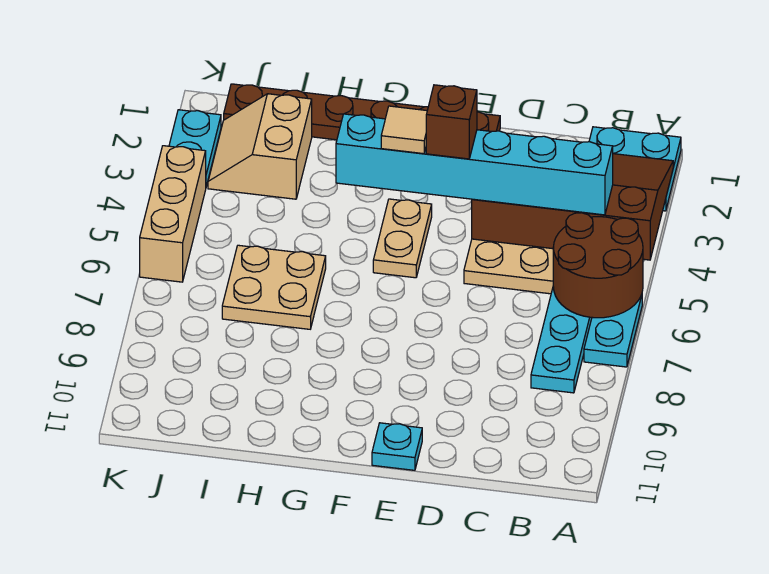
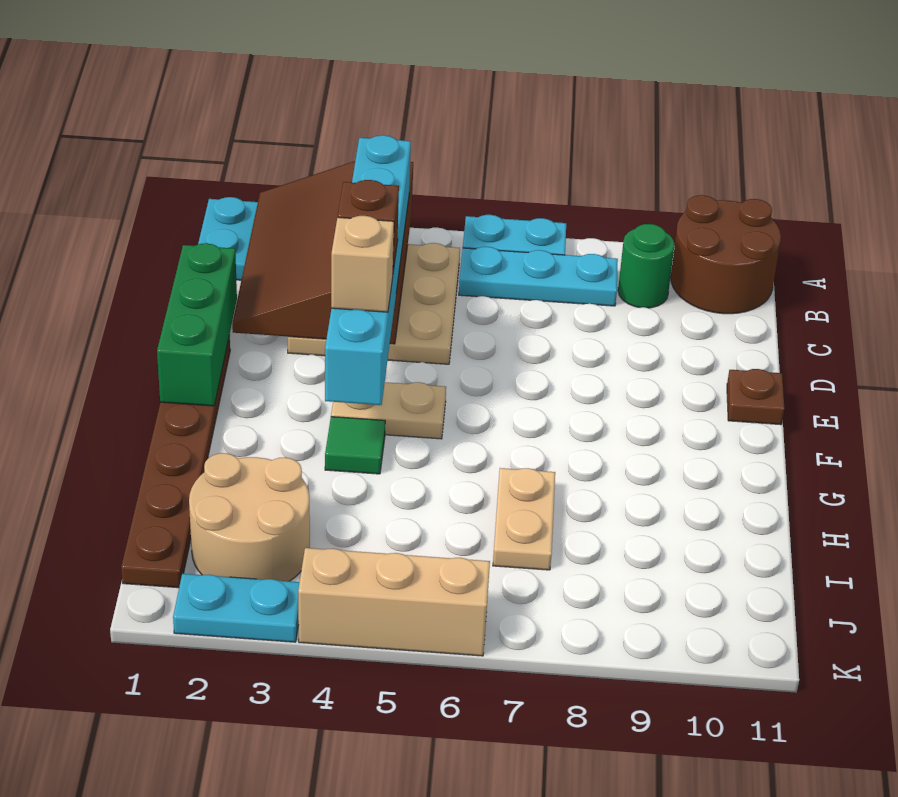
brown round brick A5:B6 level 2 -> brown round brick A10:B11 level 1
none -> green round brick B9 level 1
none -> green brick D1:F1 level 2
cyan plate E11 level 1 -> brown plate E11 level 1
tan tile F4 level 4 -> tan brick F4 level 4
none -> green tile G4 level 1
tan plate H6:I7 level 1 -> tan plate H7:I7 level 1
tan slope I2:J3 level 1 top I -> tan round brick I2:J3 level 1

